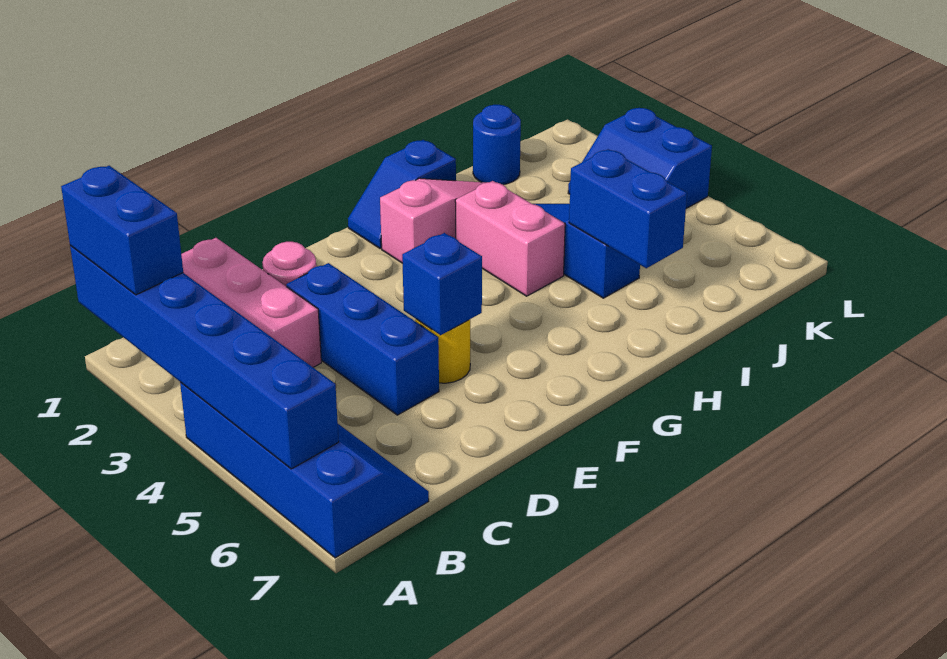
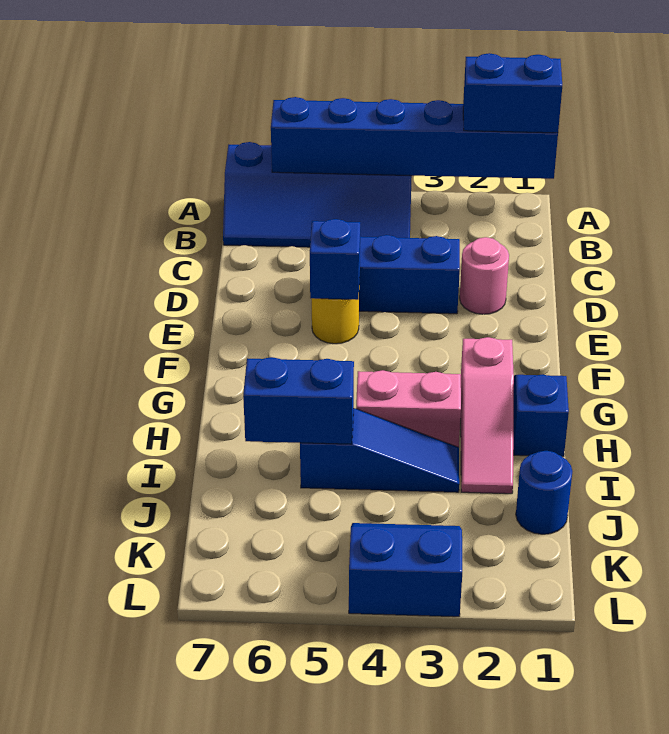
pink brick C1:C3 level 1 -> none

